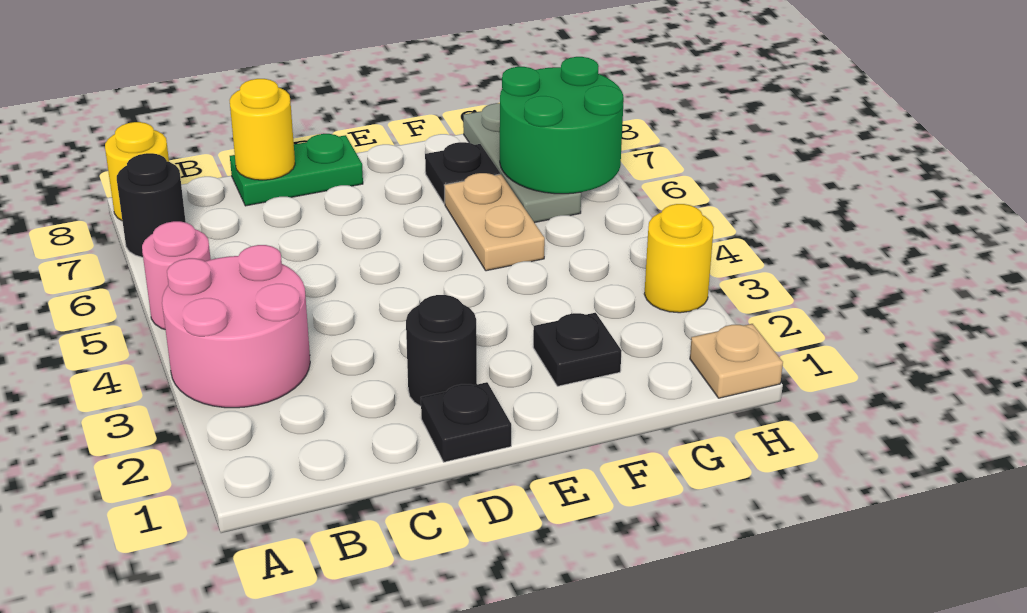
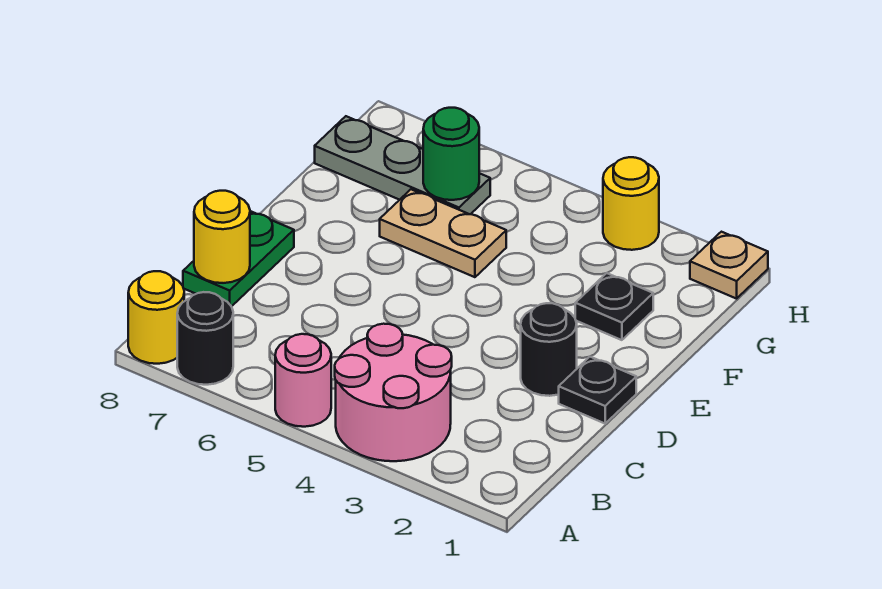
black plate F7 level 1 -> none
green round brick G6:H7 level 2 -> green round brick G6 level 2

